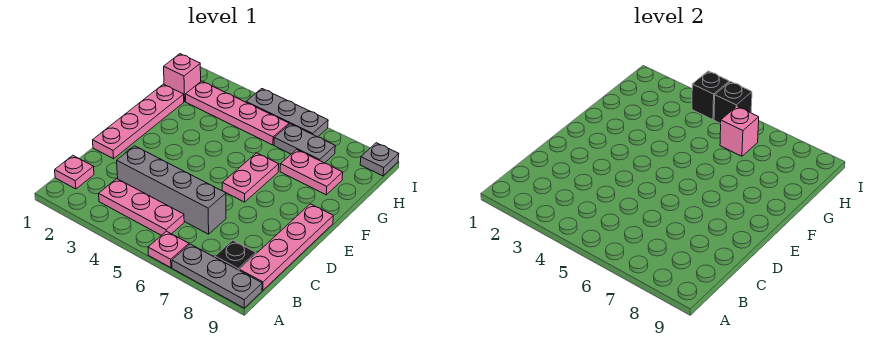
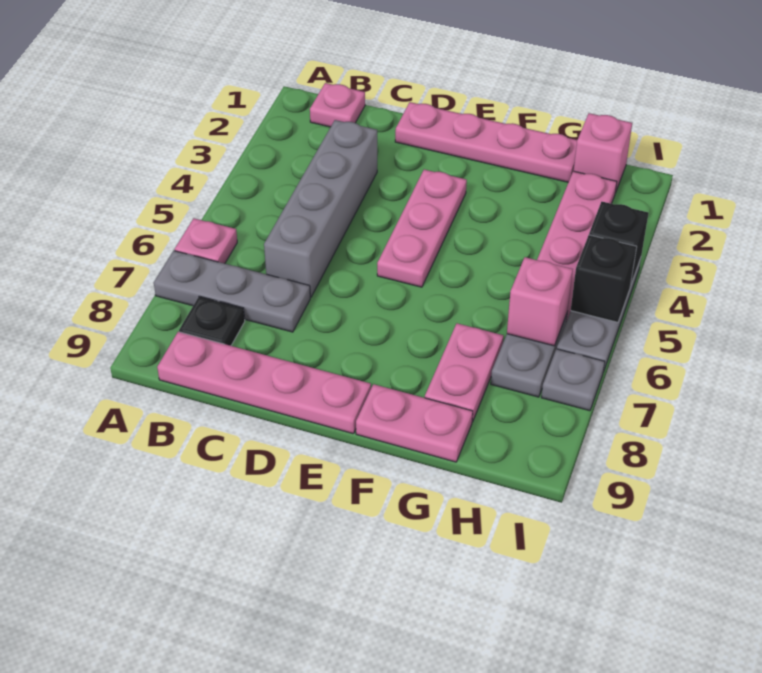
grey plate A7:A9 level 1 -> grey plate A7:C7 level 1
pink plate B3:B5 level 1 -> pink plate E3:E5 level 1
pink plate E6:F6 level 1 -> pink plate F9:G9 level 1
grey plate I9 level 1 -> grey plate I7 level 1

